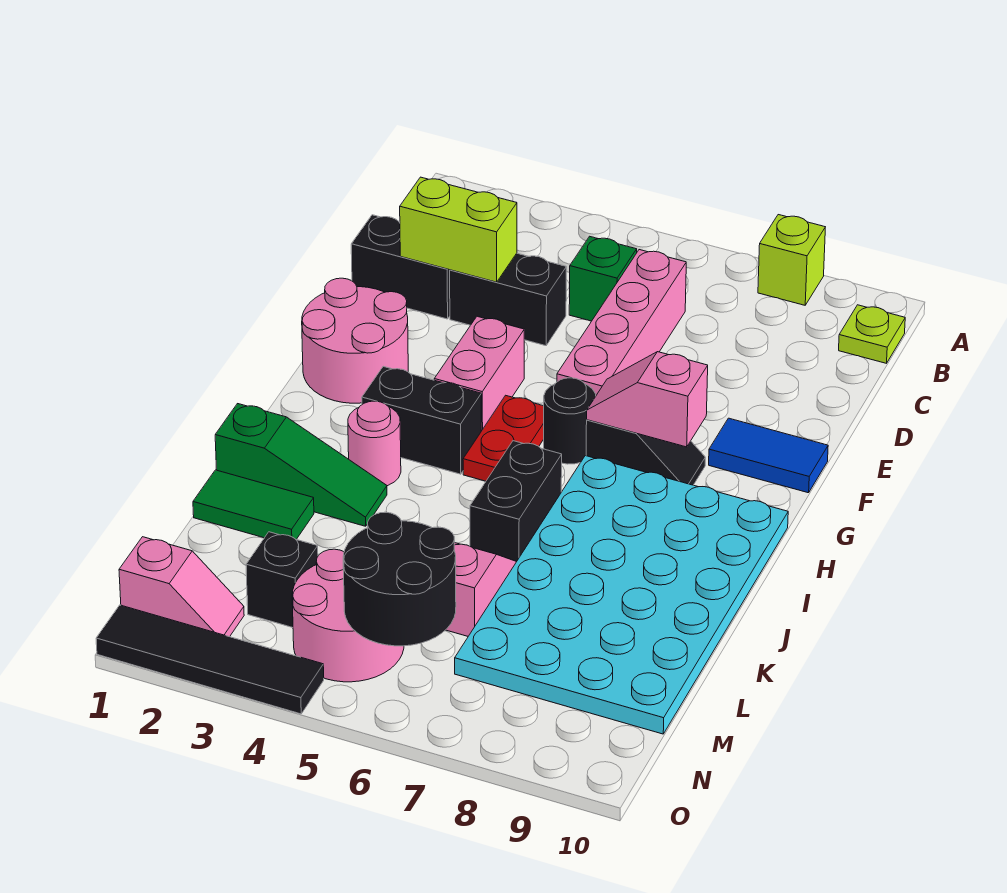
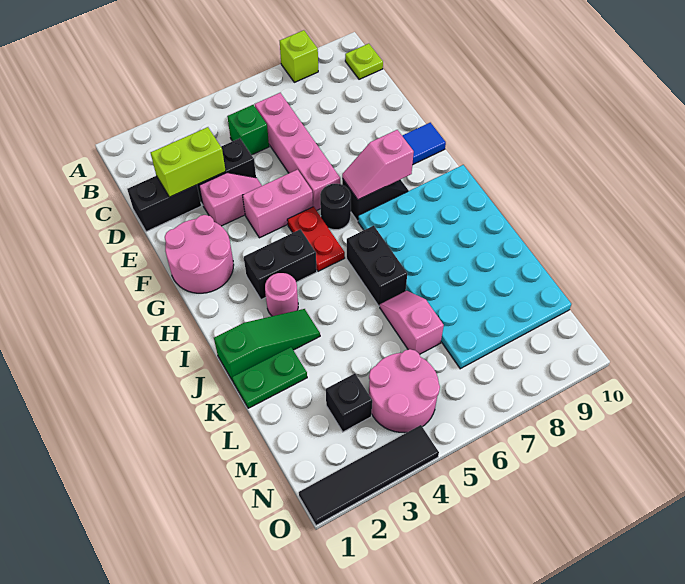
pink brick F4:G4 level 1 -> pink brick F4:F5 level 1
green tile K1:K2 level 1 -> green plate K1:K2 level 1
black round brick M5:N6 level 2 -> none
pink slope N1:N2 level 1 top 1 -> pink slope E3:E4 level 1 top 3

